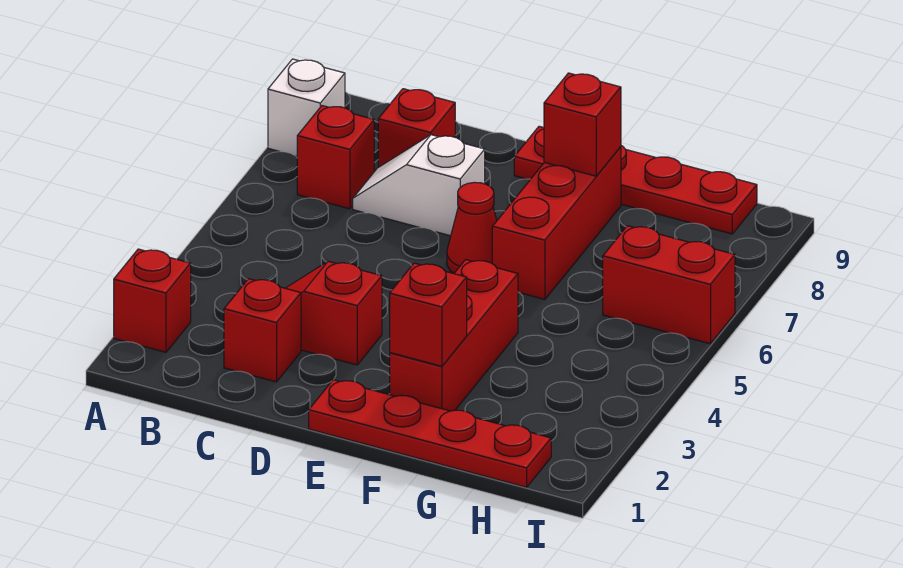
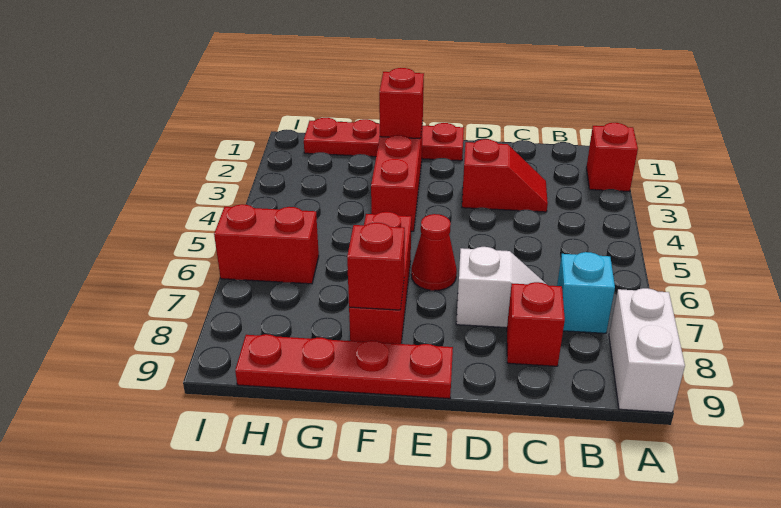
white brick A8 level 1 -> white brick A8:A9 level 1
red brick B7 level 1 -> cyan brick B7 level 1
red brick C2 level 1 -> none

